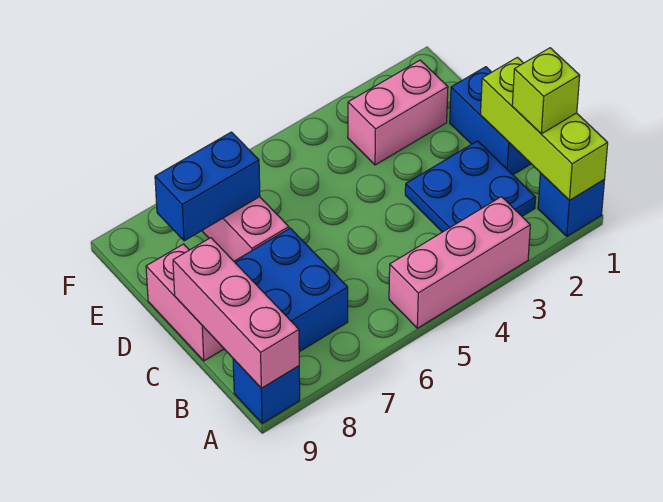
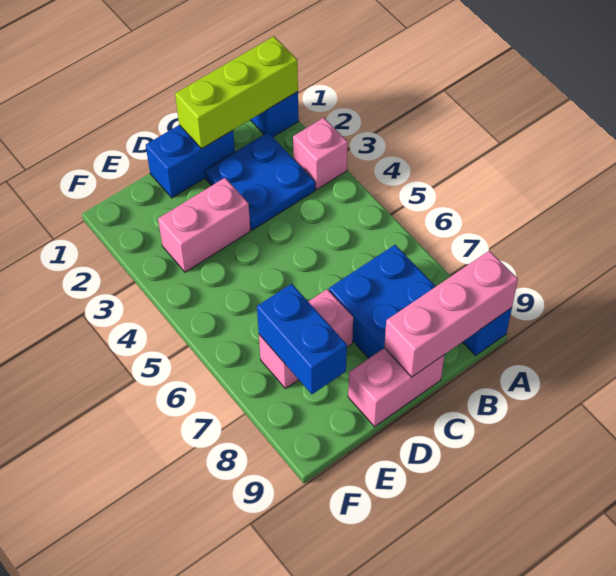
pink brick A3:A5 level 1 -> pink brick A3 level 1
lime brick B1 level 3 -> none
pink brick E2:E3 level 1 -> pink brick D3:E3 level 1

